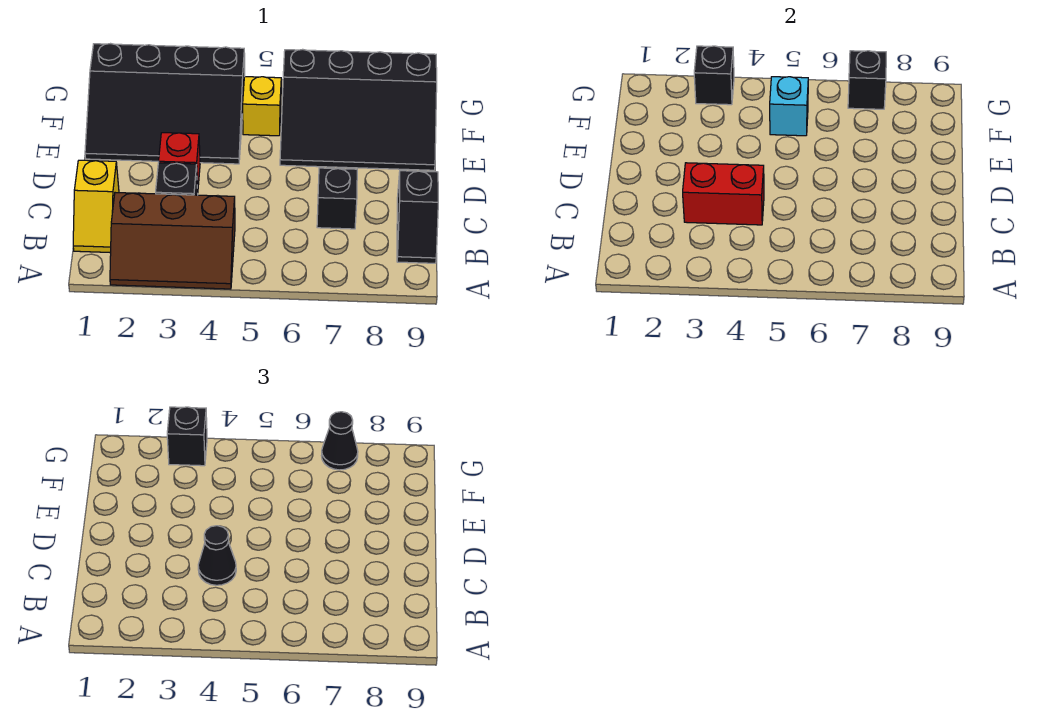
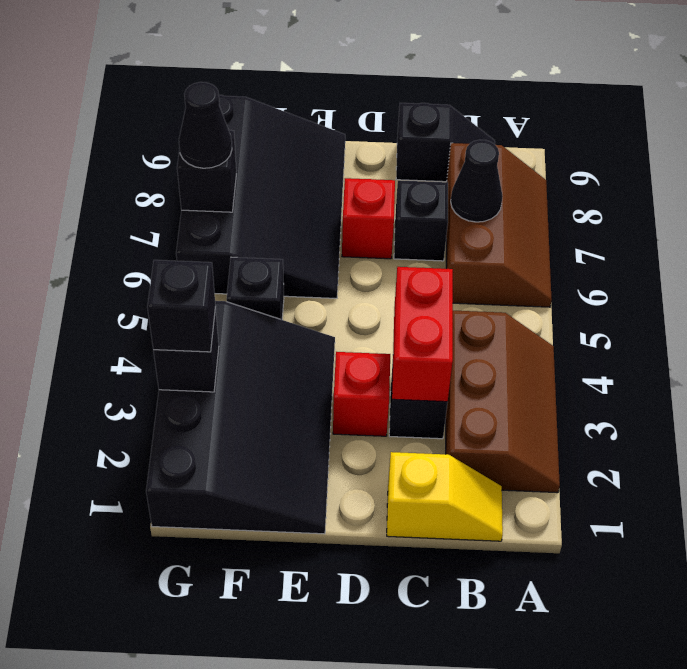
none -> brown slope A6:B8 level 1 top B
black cone C4 level 3 -> black cone B7 level 2
none -> red brick D7 level 1
yellow brick F5 level 1 -> black brick F5 level 1
cyan brick F5 level 2 -> none

